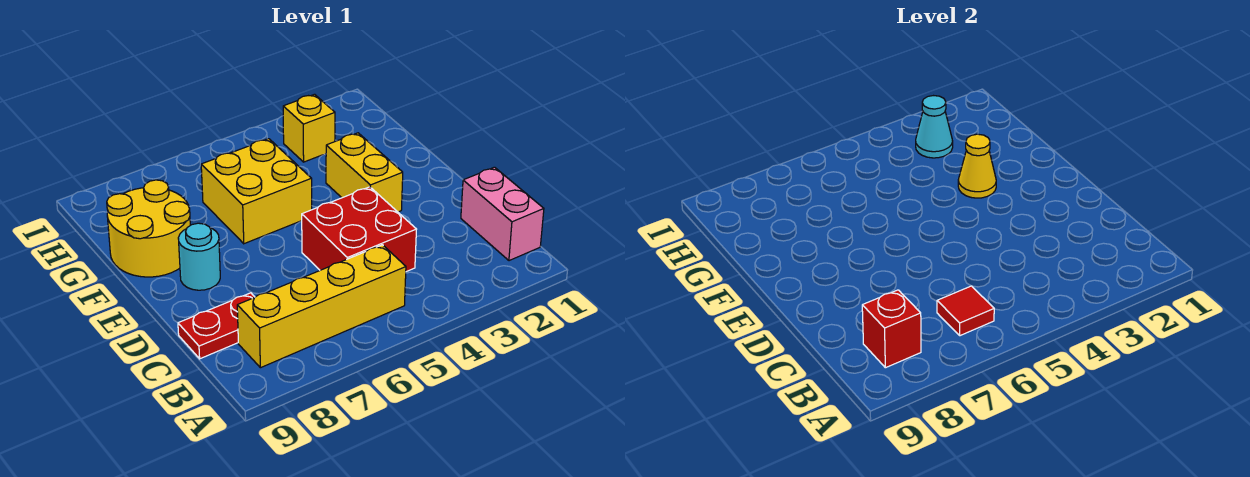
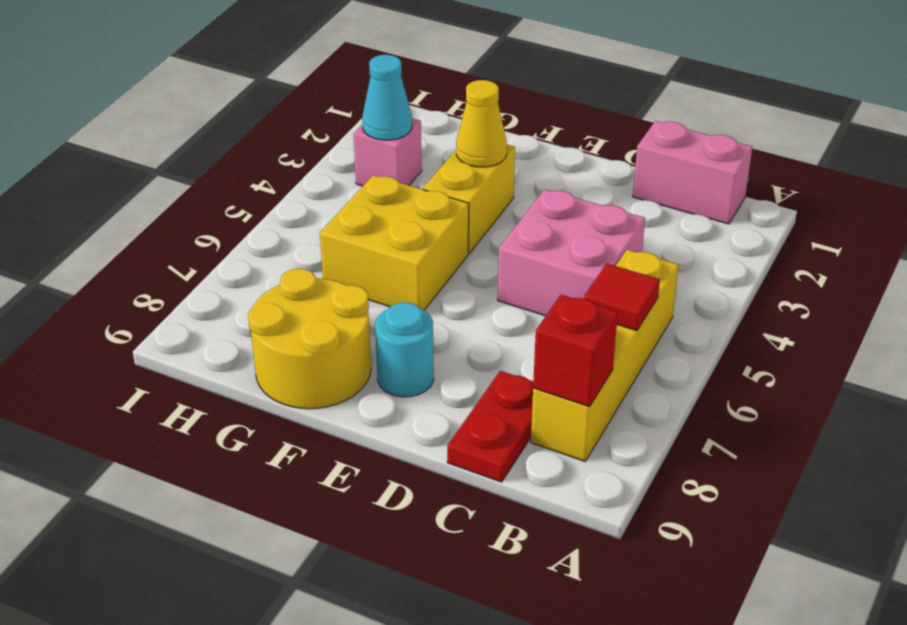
red brick C4:D5 level 1 -> pink brick C4:D5 level 1
yellow brick E3:F3 level 1 -> yellow brick F3:F4 level 1
yellow brick H3 level 1 -> pink brick H3 level 1

